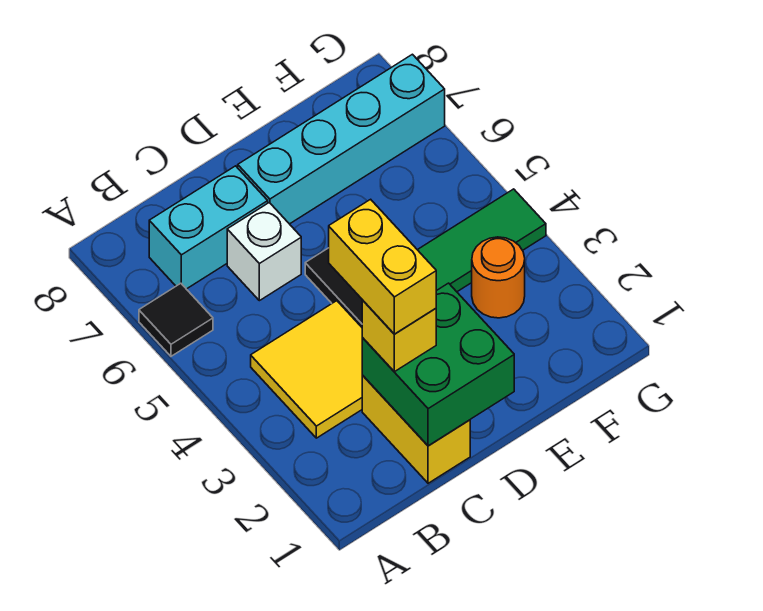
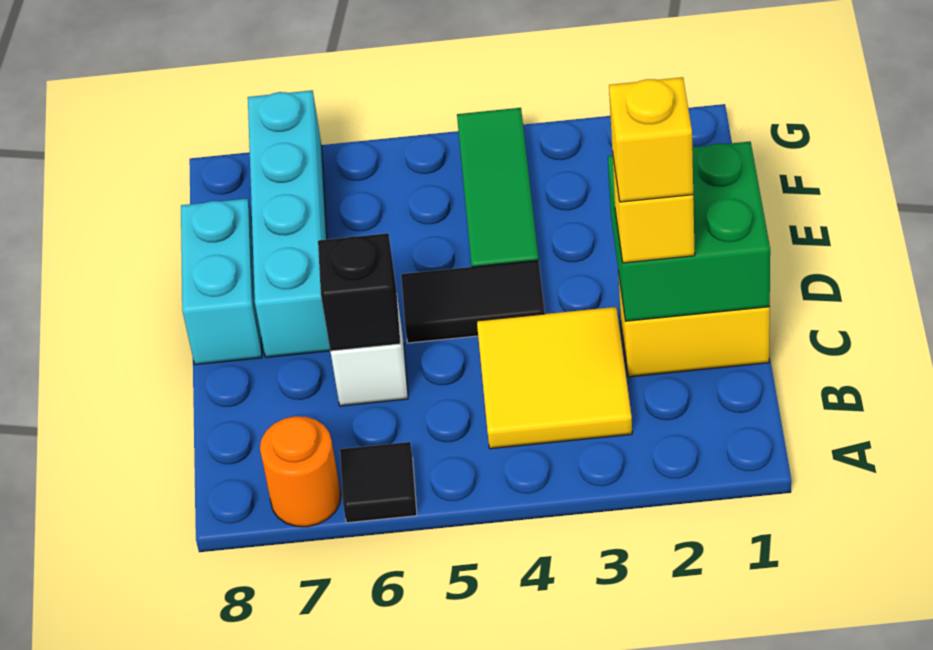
cyan brick B7:C7 level 1 -> cyan brick D8:E8 level 1
yellow brick C2:C3 level 4 -> yellow brick C2 level 4
none -> black brick C6 level 2
orange round brick F3 level 1 -> orange round brick A7 level 1

